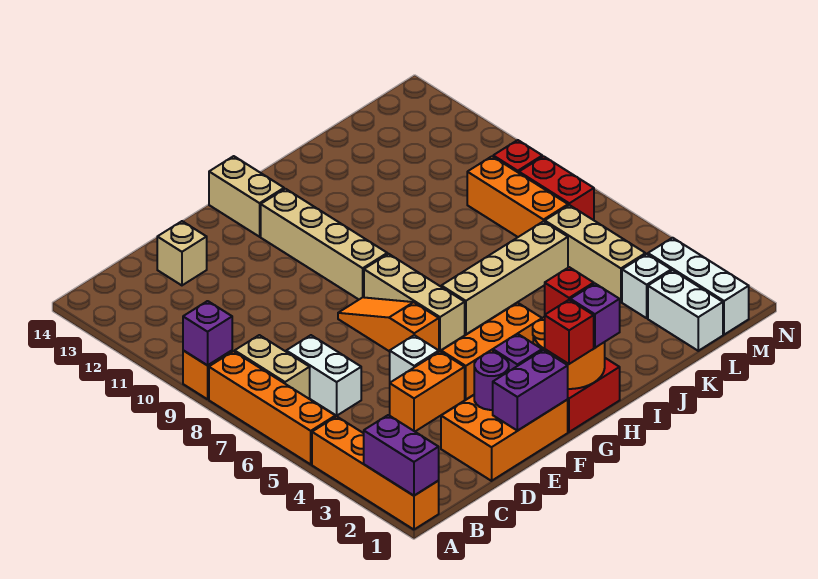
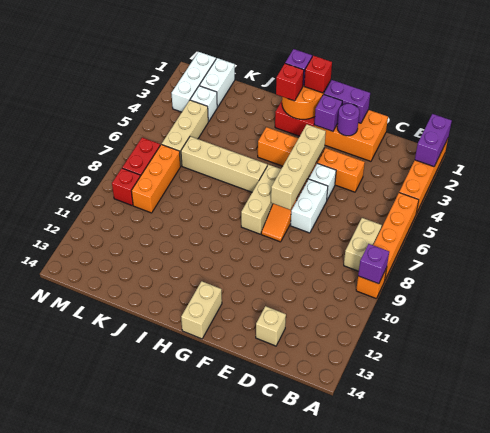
white brick C6:C7 level 1 -> white brick E6:E7 level 1
tan brick G9:G12 level 1 -> tan brick F4:F7 level 2

